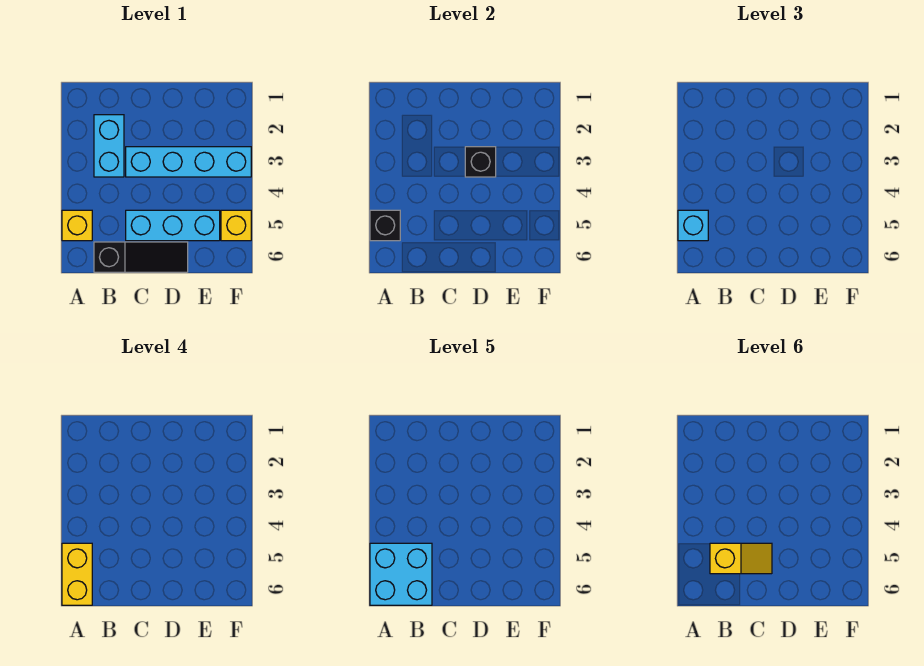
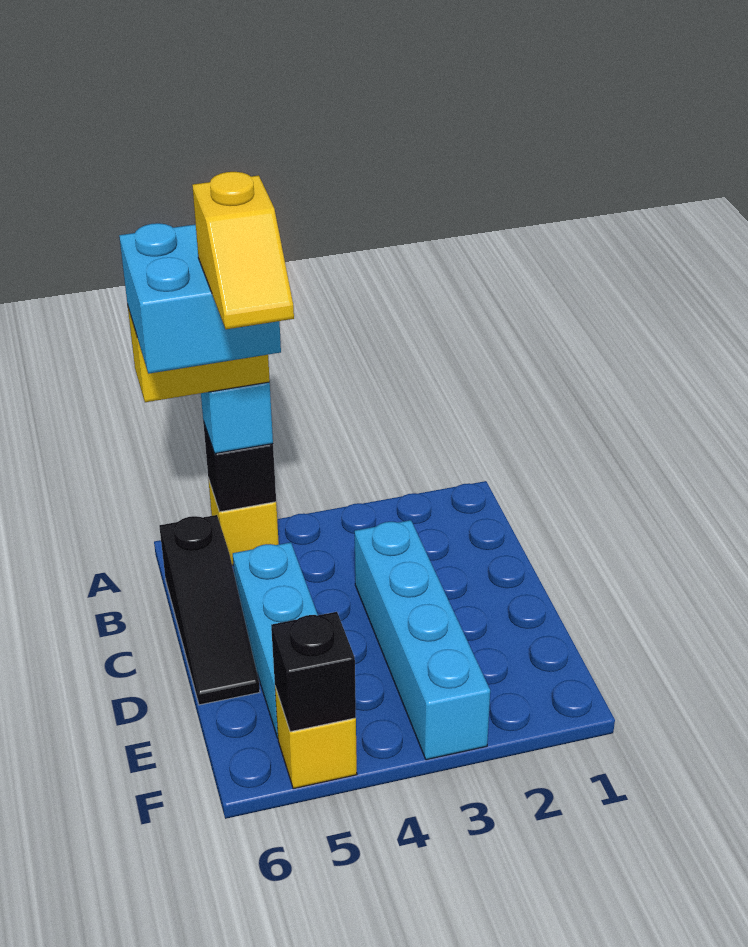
cyan brick B2:B3 level 1 -> none
black brick D3 level 2 -> black brick F5 level 2

